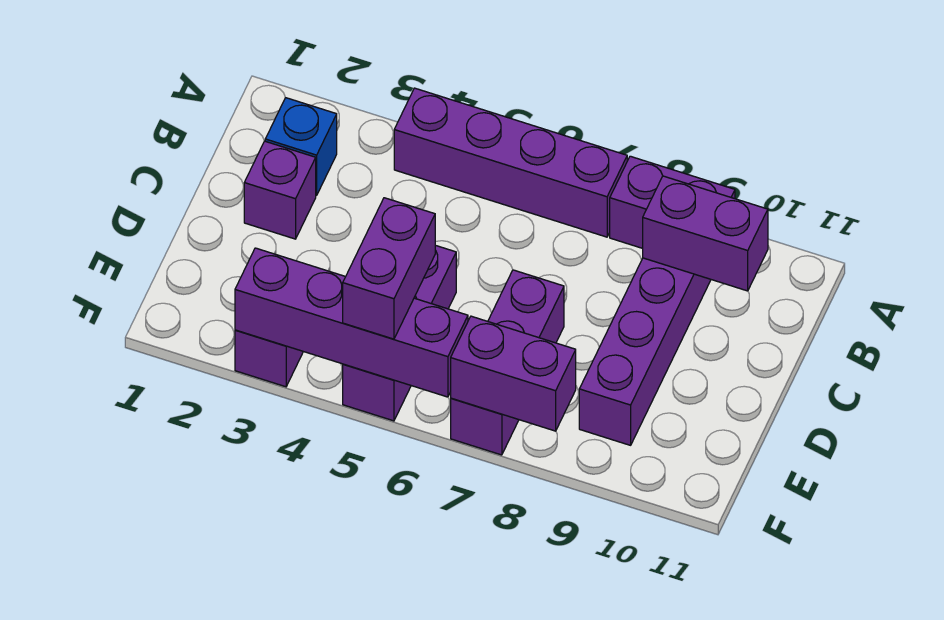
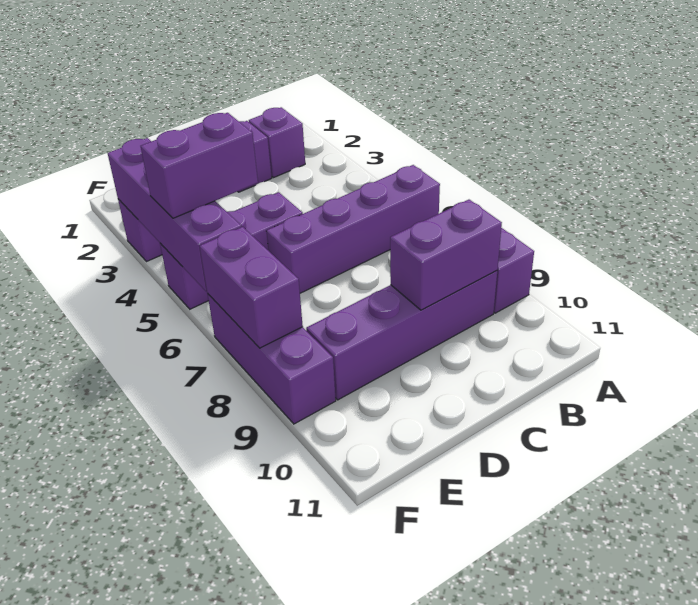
purple brick A4:A7 level 1 -> purple brick A6:D6 level 1
blue brick B2 level 1 -> purple brick B2 level 1
purple brick B9:B10 level 2 -> purple brick B9:C9 level 2
purple brick D7:F7 level 1 -> purple brick F7:F9 level 1

